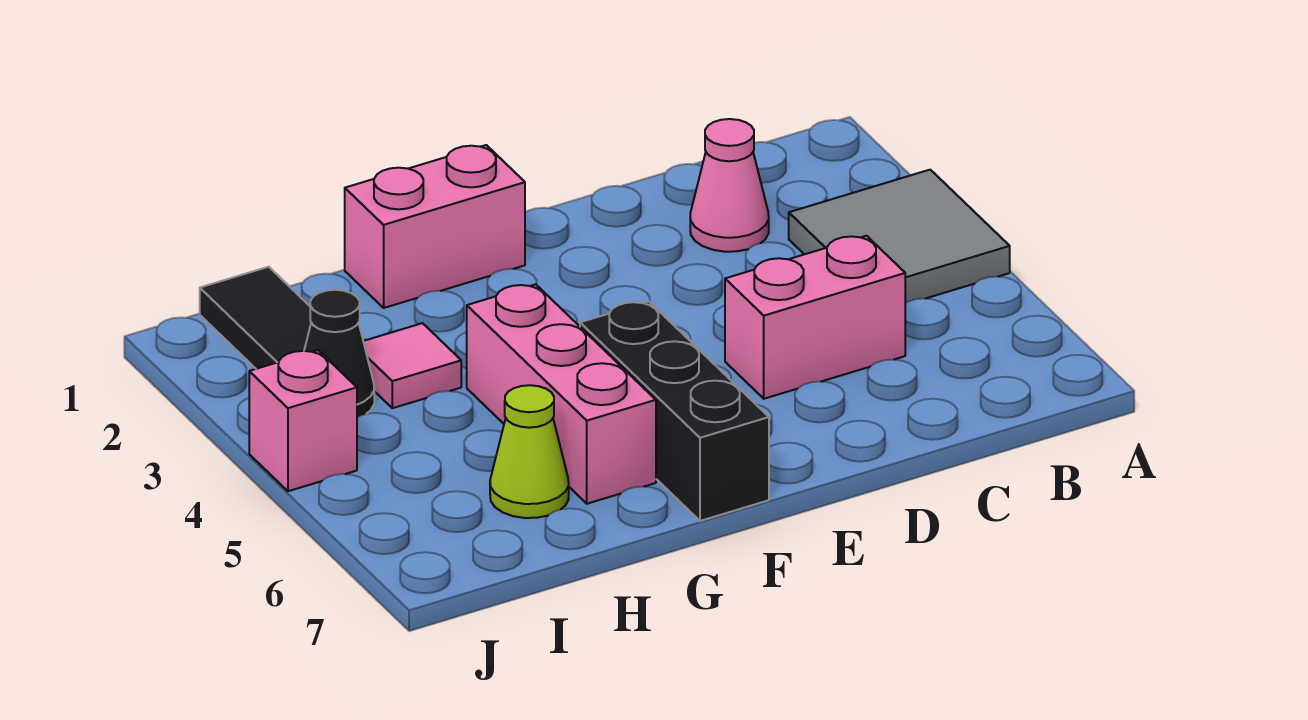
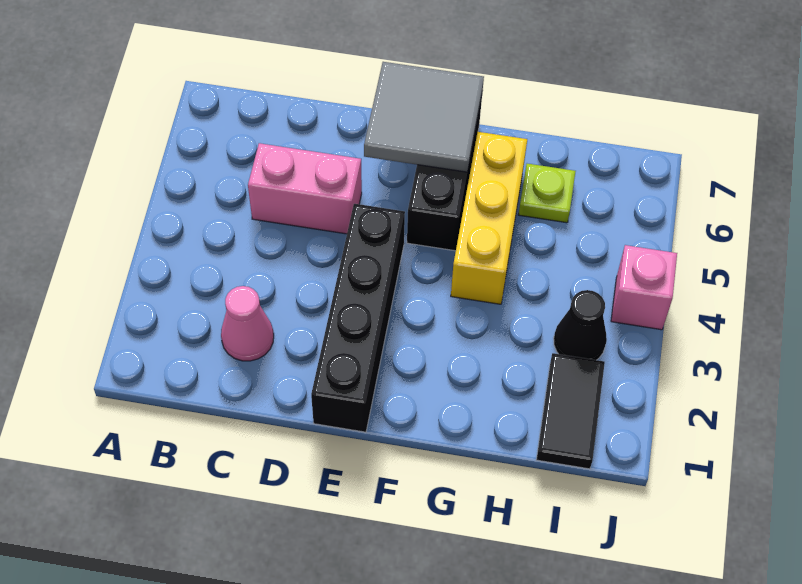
grey tile A3:B4 level 1 -> grey tile E6:F7 level 2
none -> black brick E1:E4 level 1
pink brick F1:G1 level 1 -> none
pink brick G4:G6 level 1 -> yellow brick G4:G6 level 1
pink tile H3 level 1 -> none
lime cone H6 level 1 -> lime plate H6 level 1

